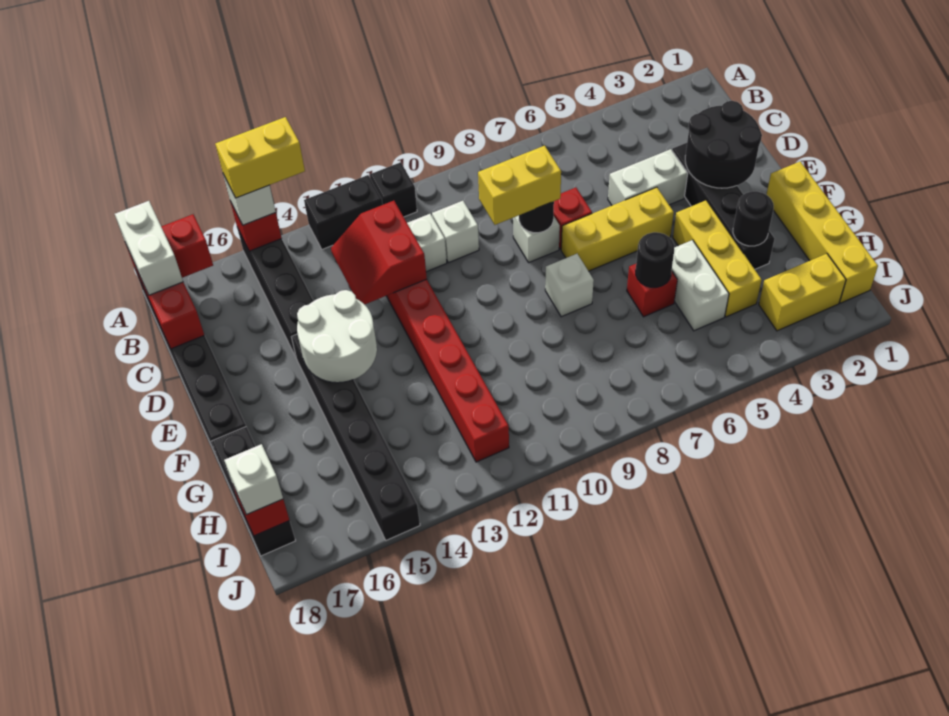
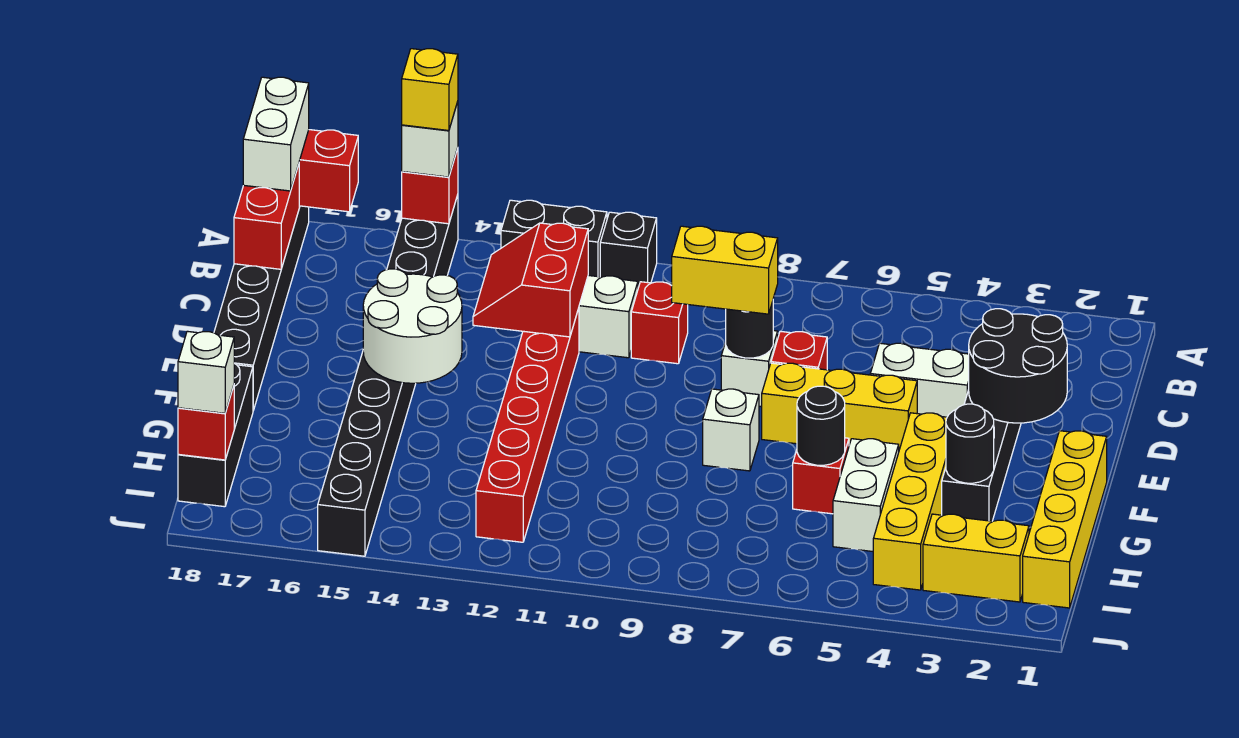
yellow brick A14:A15 level 4 -> yellow brick A15 level 4
white brick C10 level 1 -> red brick C10 level 1
yellow brick F4:H4 level 1 -> yellow brick F4:I4 level 1

